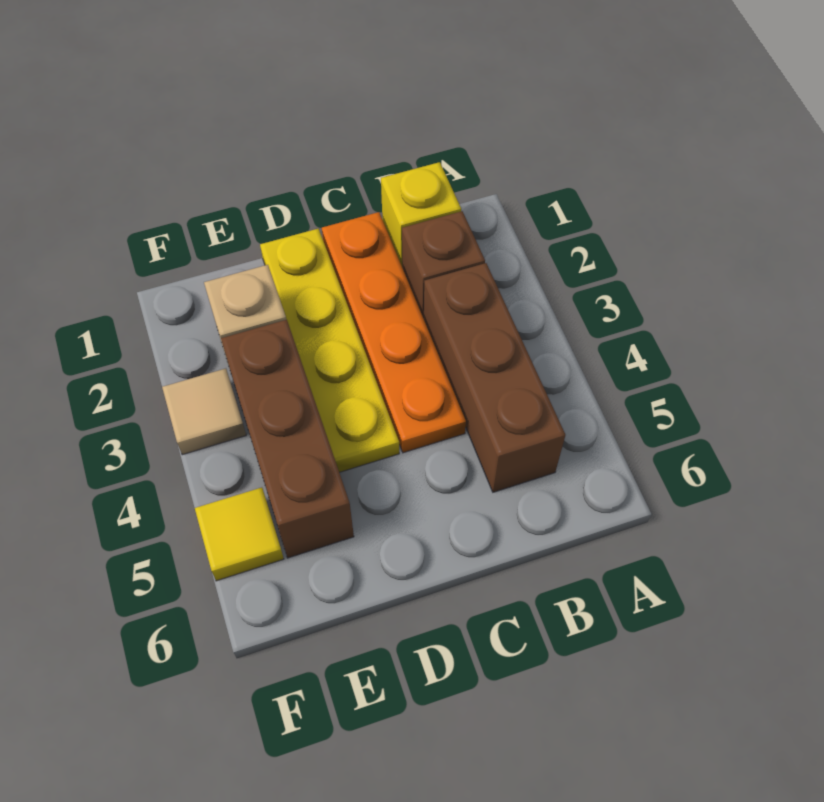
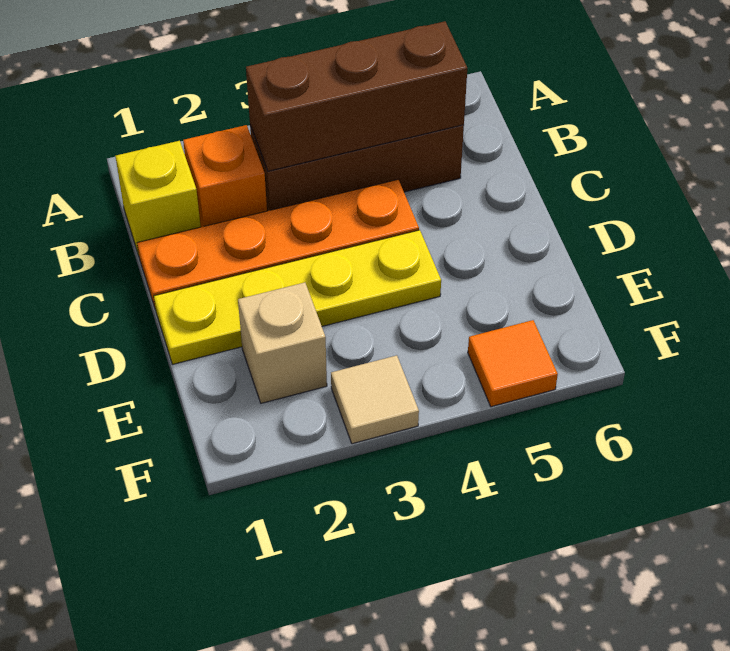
brown brick B2 level 1 -> orange brick B2 level 1
brown brick E3:E5 level 1 -> brown brick B3:B5 level 2
yellow tile F5 level 1 -> orange tile F5 level 1

